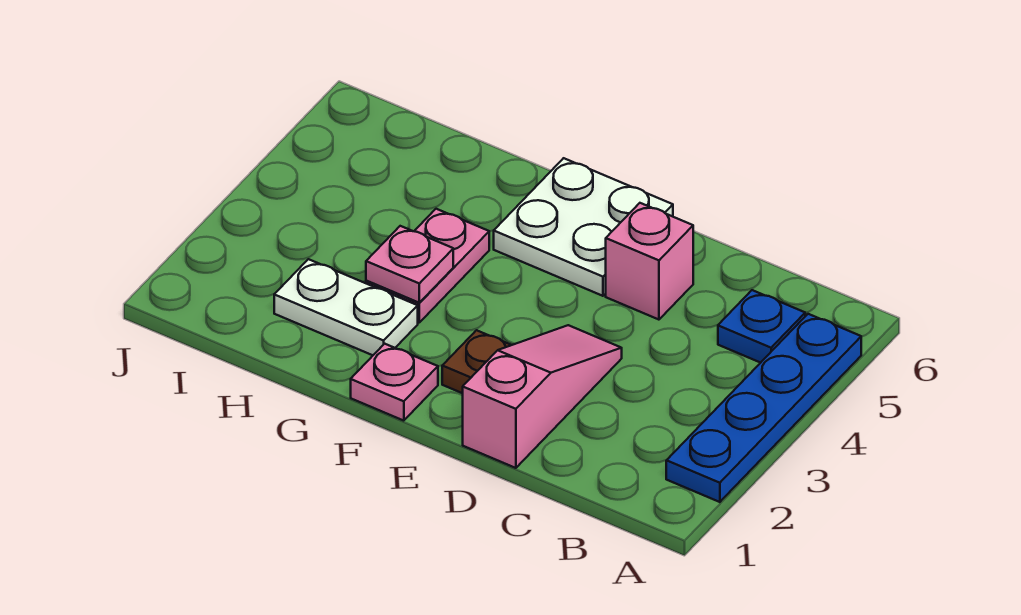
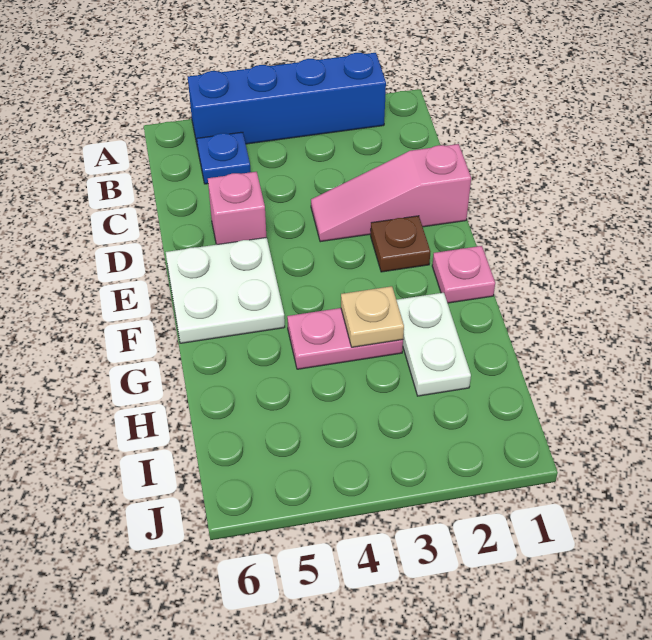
blue plate A2:A5 level 1 -> blue brick A2:A5 level 1
pink plate G3 level 2 -> tan plate G3 level 2

